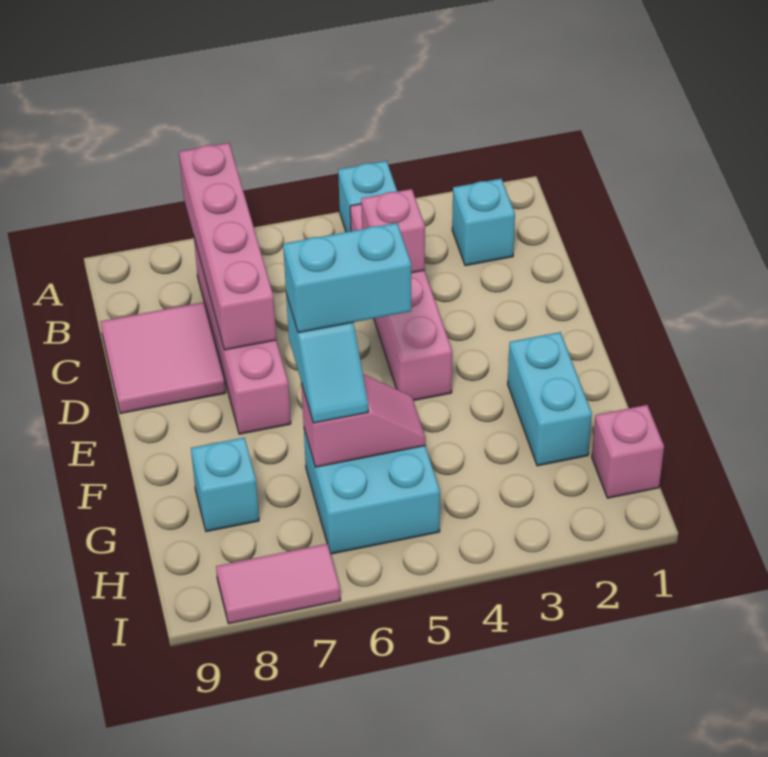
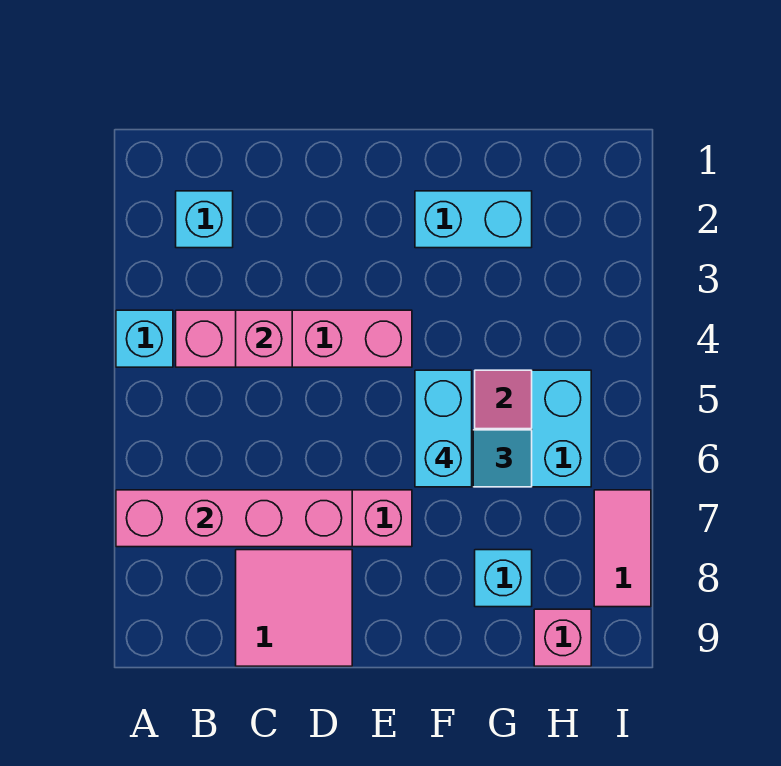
pink brick H1 level 1 -> pink brick H9 level 1

